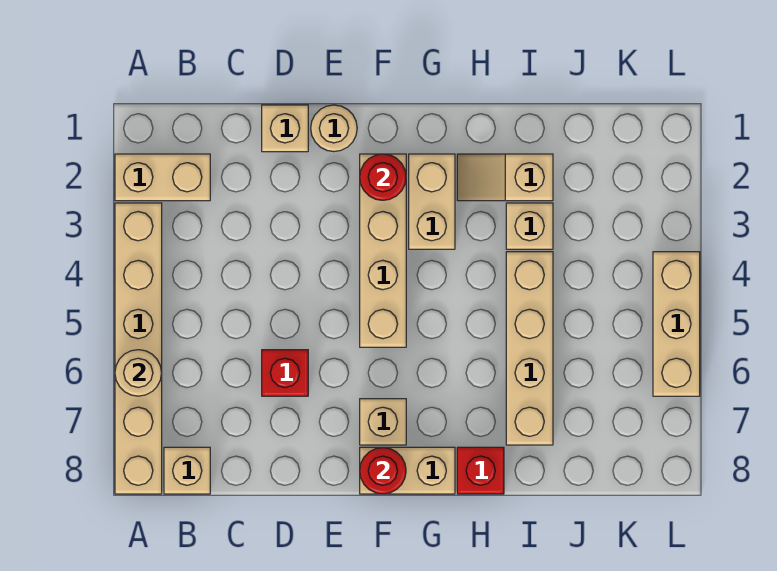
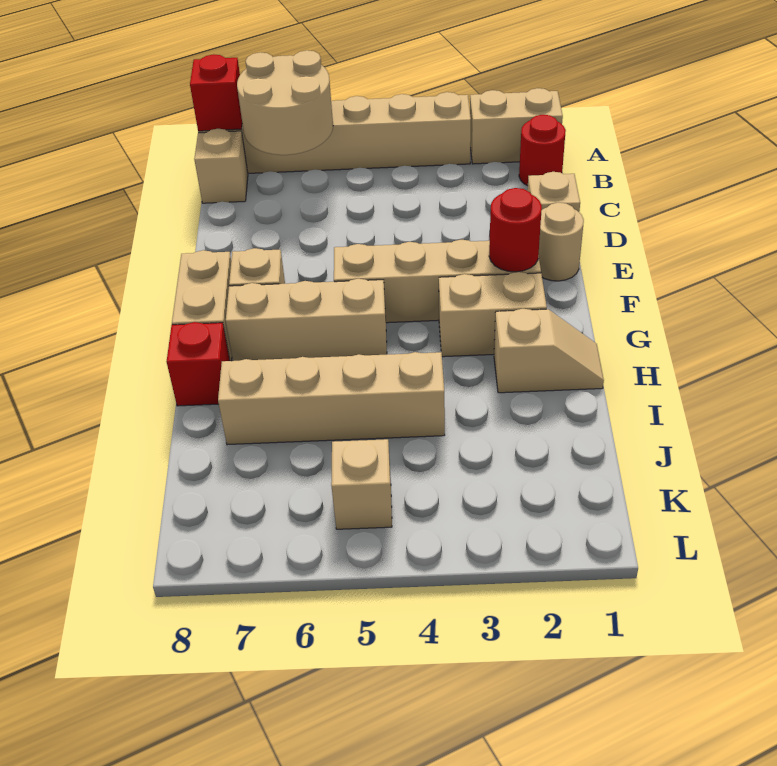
tan brick A2:B2 level 1 -> tan brick A1:A2 level 1
tan round brick A6 level 2 -> tan round brick A6:B7 level 2
red brick D6 level 1 -> red brick A8 level 2
red round brick F8 level 2 -> red round brick B1 level 1
tan slope H2:I2 level 1 top I -> tan slope H1:H2 level 1 top 2
tan brick I3 level 1 -> tan brick K5 level 1
tan brick L4:L6 level 1 -> tan brick G5:G7 level 1

